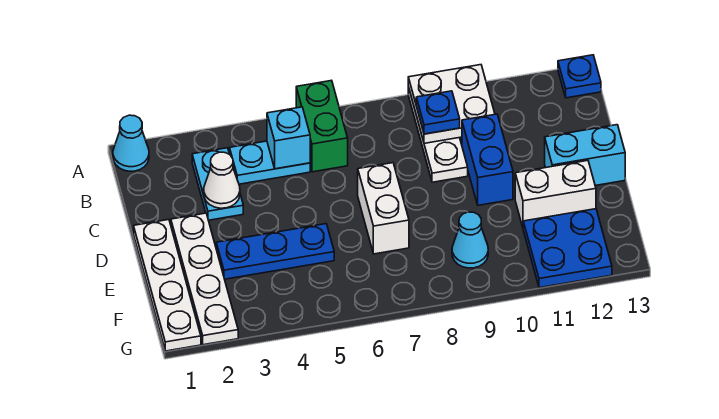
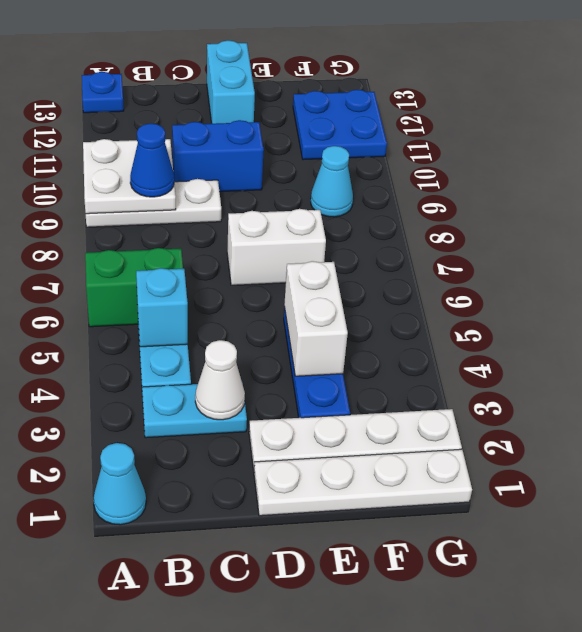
blue plate B9 level 3 -> blue cone B9 level 3
white brick E11:E12 level 1 -> white brick E4:E5 level 2

